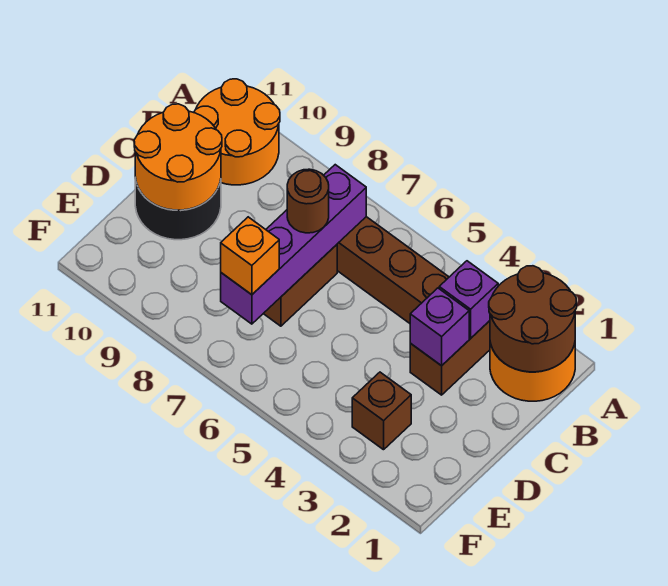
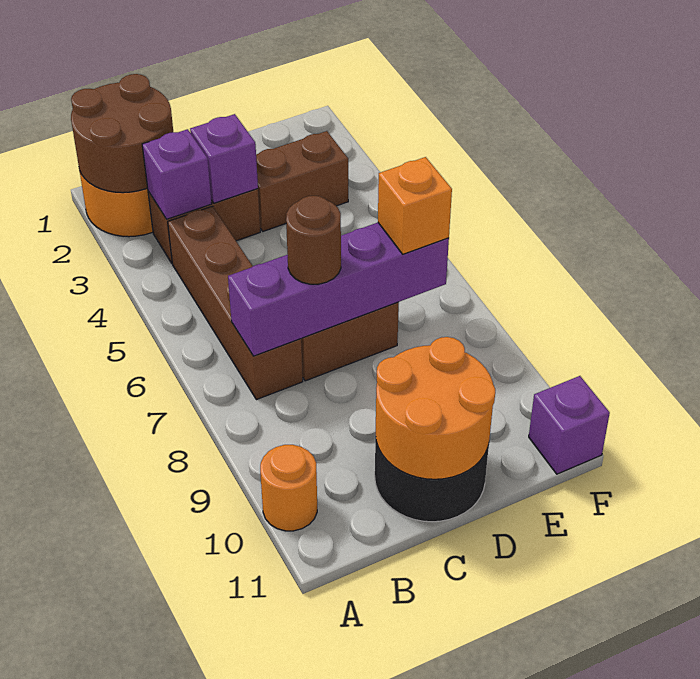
orange round brick A10:B11 level 1 -> orange round brick A10 level 1
brown brick E3 level 1 -> brown brick D3:E3 level 1
none -> purple brick F11 level 1

